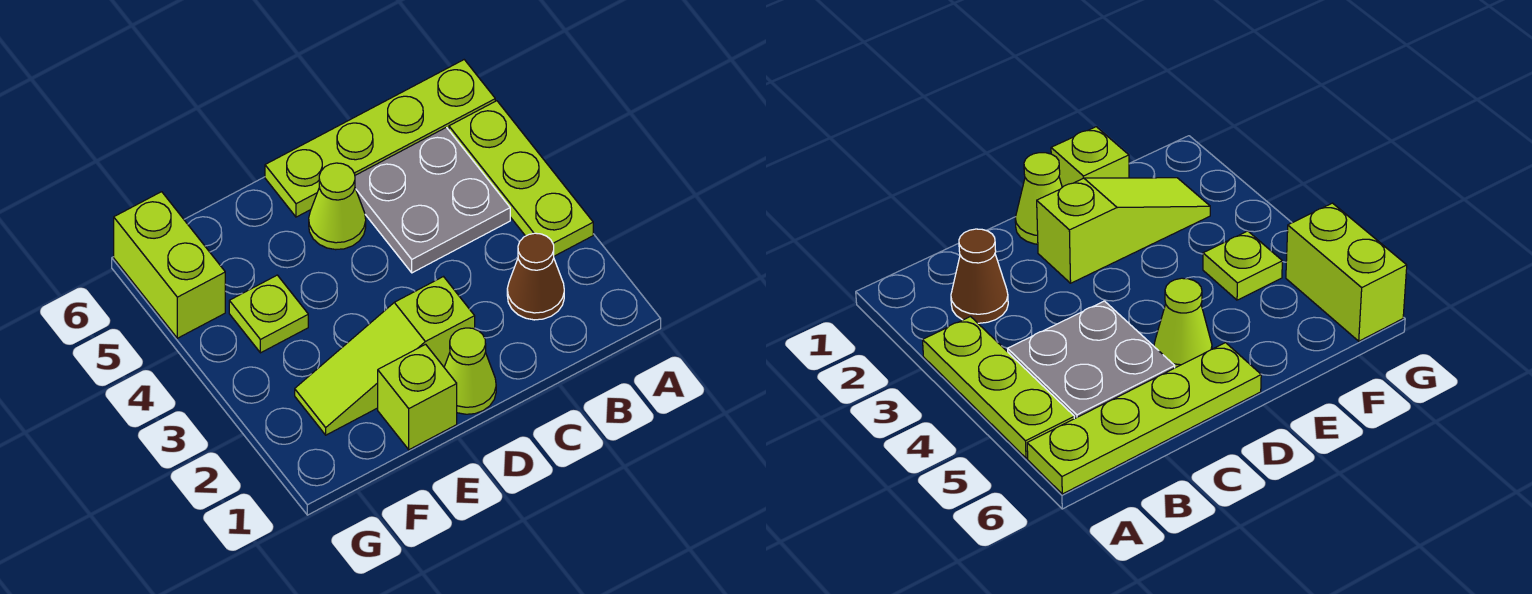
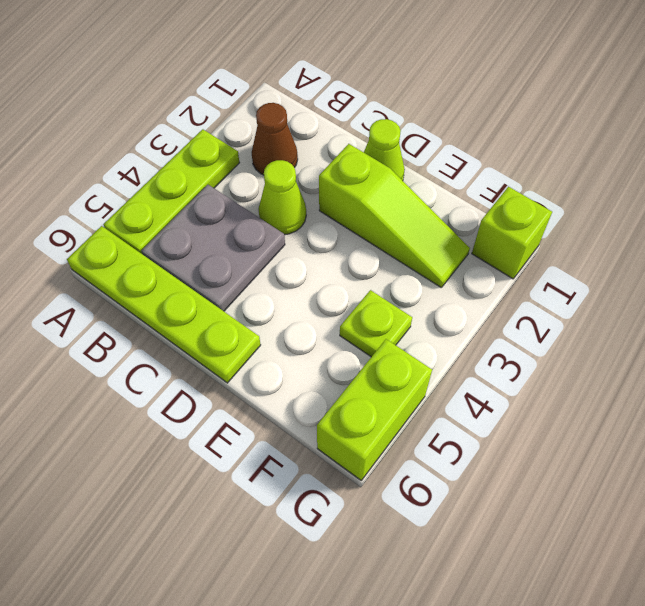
lime cone D5 level 1 -> lime cone C3 level 1
lime brick E1 level 1 -> lime brick G1 level 1

